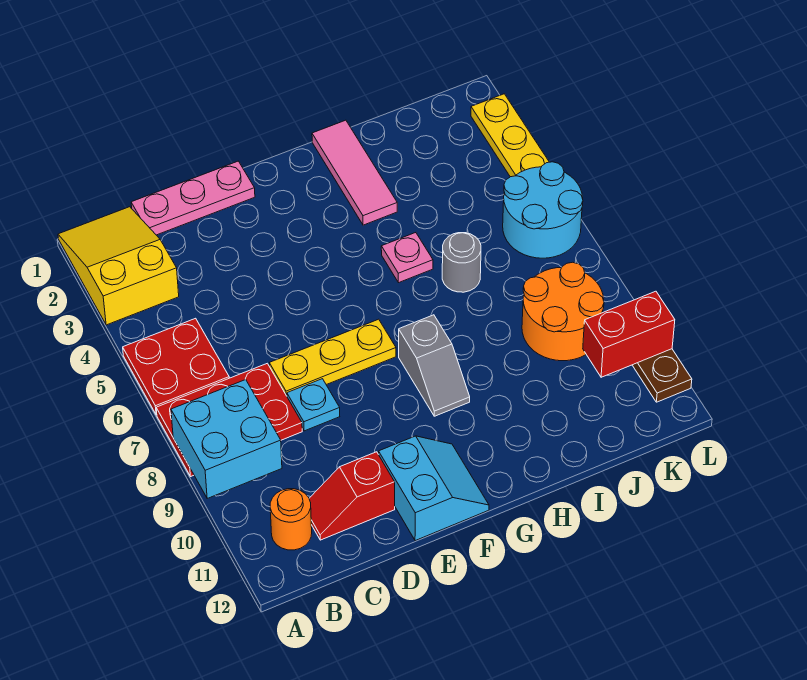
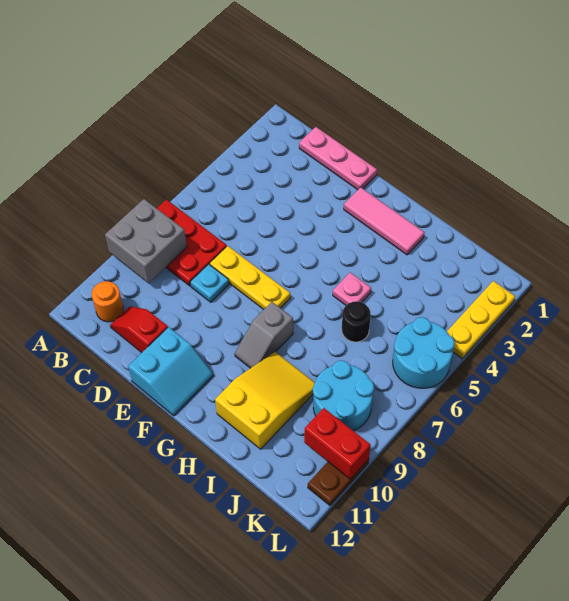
yellow slope A1:B3 level 1 top 3 -> yellow slope H9:I11 level 1 top 11
red plate A5:B6 level 1 -> none
cyan brick A8:B9 level 2 -> grey brick A8:B9 level 2
pink tile H1:H3 level 1 -> pink tile F2:H2 level 1
grey round brick I6 level 1 -> black round brick I6 level 1
orange round brick J8:K9 level 1 -> cyan round brick J8:K9 level 1

